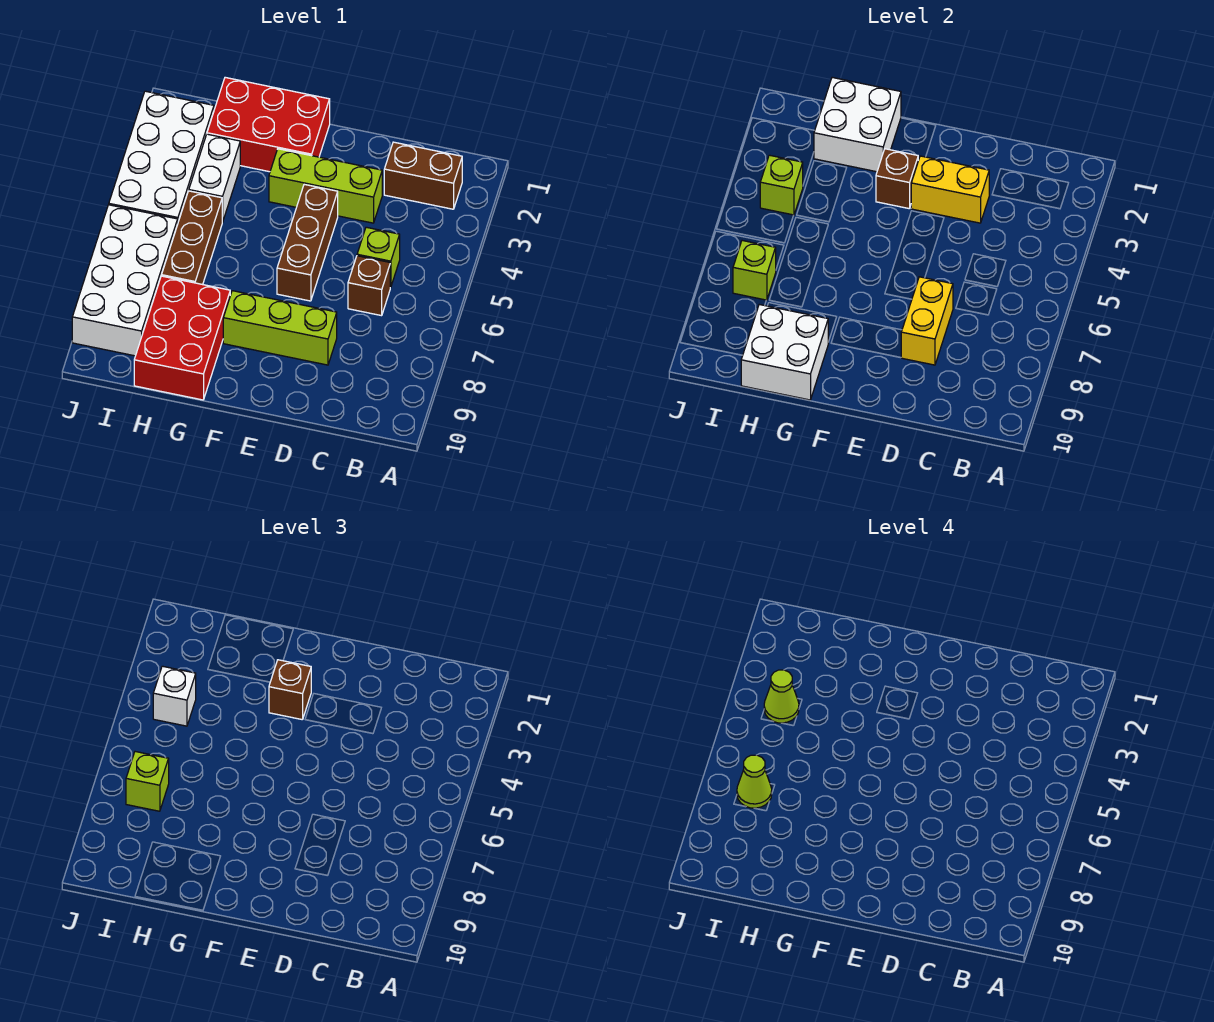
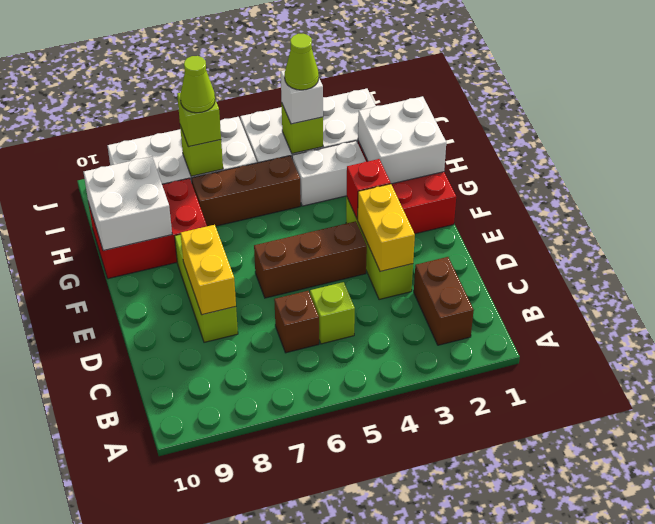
yellow brick D7:D8 level 2 -> yellow brick D8:E8 level 2
brown brick F3 level 2 -> red brick F3 level 2
brown brick F3 level 3 -> none

